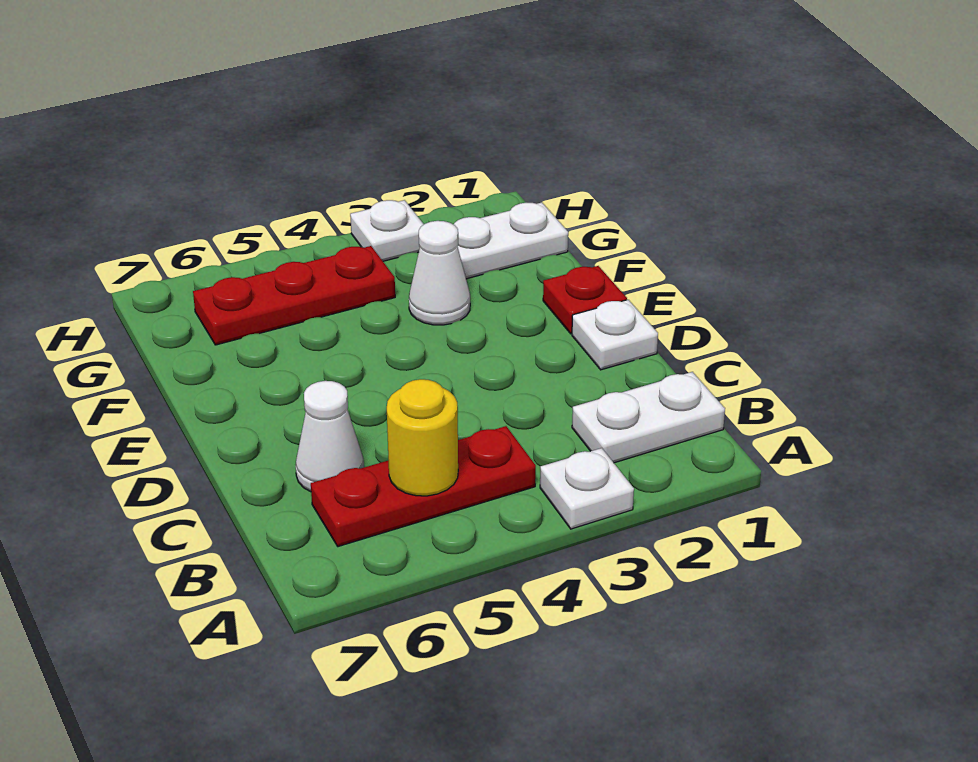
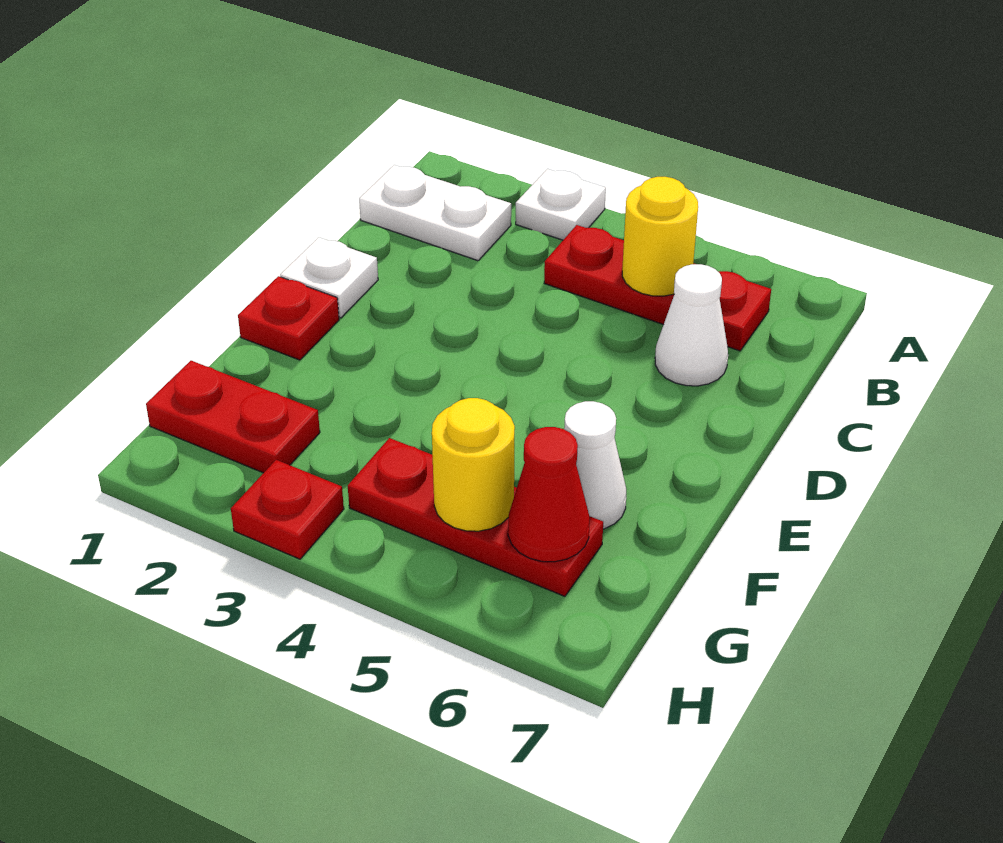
white cone F3 level 1 -> white cone F6 level 1
white plate G1:G2 level 1 -> red plate G1:G2 level 1
none -> yellow round brick G5 level 2
none -> red cone G6 level 2
white plate H3 level 1 -> red plate H3 level 1

